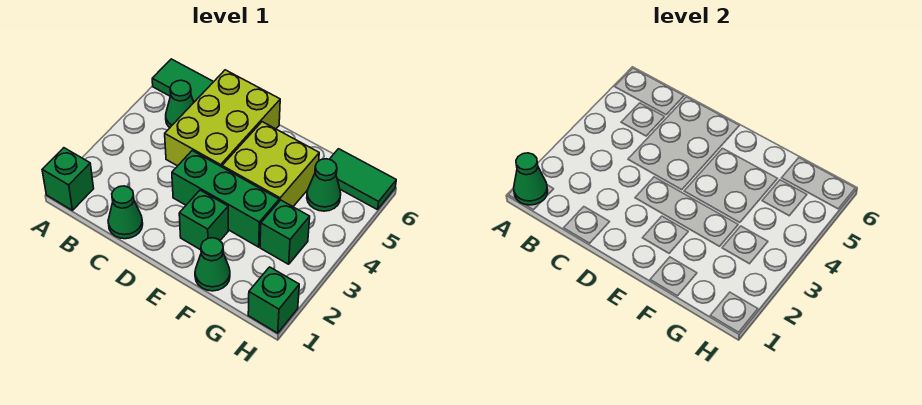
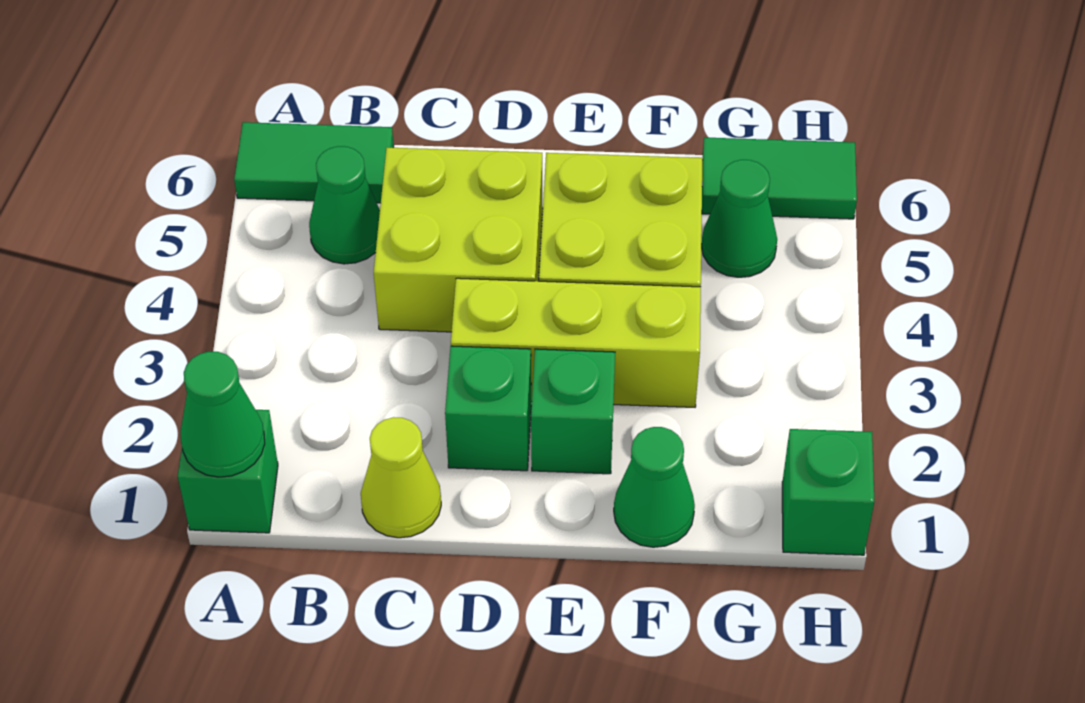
green cone C1 level 1 -> lime cone C1 level 1
lime brick C4:D6 level 1 -> lime brick C4:D5 level 1
green brick D3:F3 level 1 -> lime brick D3:F3 level 1
green brick G3 level 1 -> green brick D2 level 1

